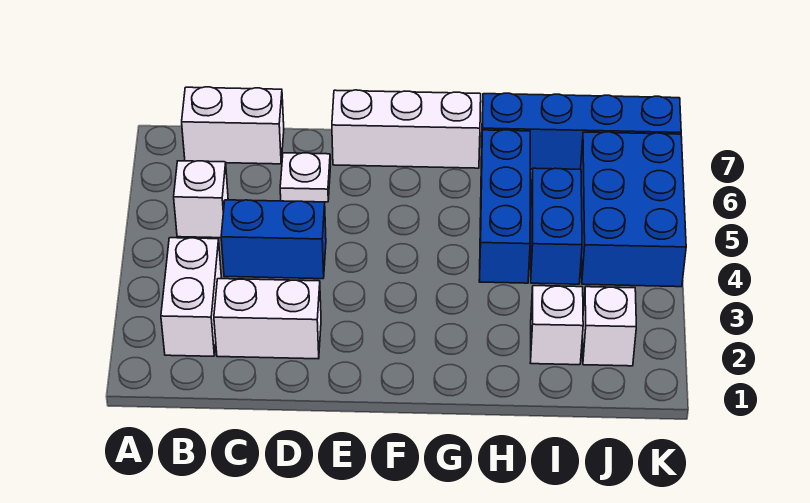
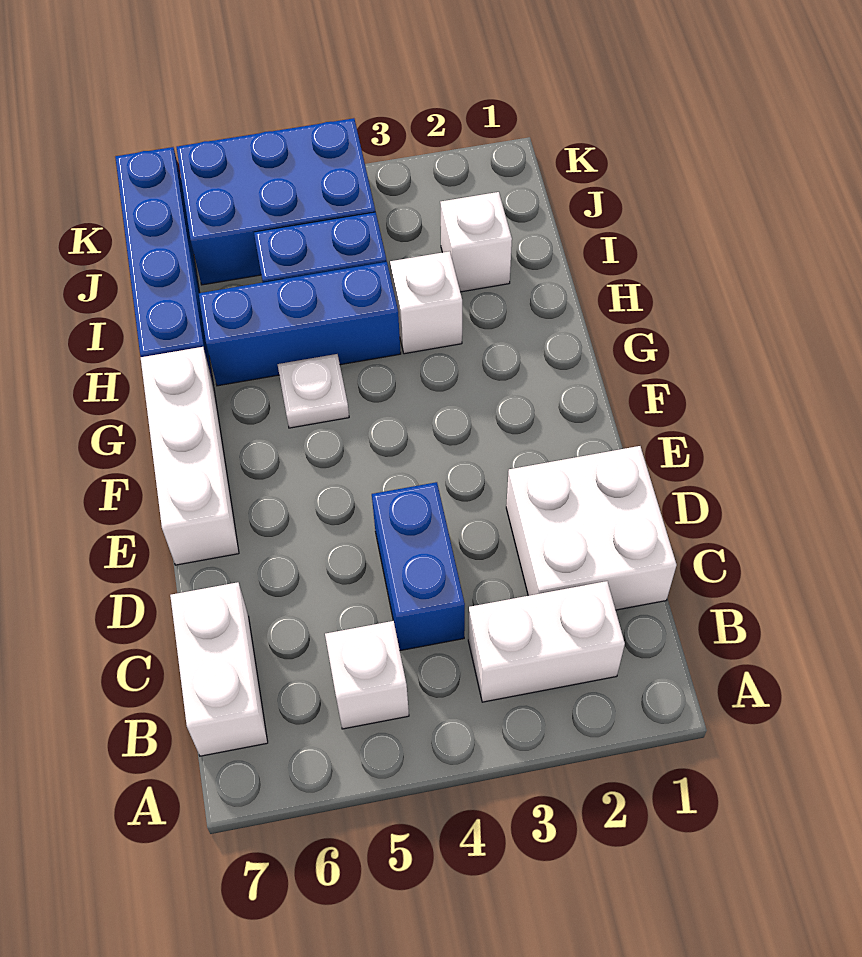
white brick C2:D2 level 1 -> white brick C1:D2 level 1
white plate D6 level 1 -> white plate G5 level 1
white brick J2 level 1 -> white brick H3 level 1

